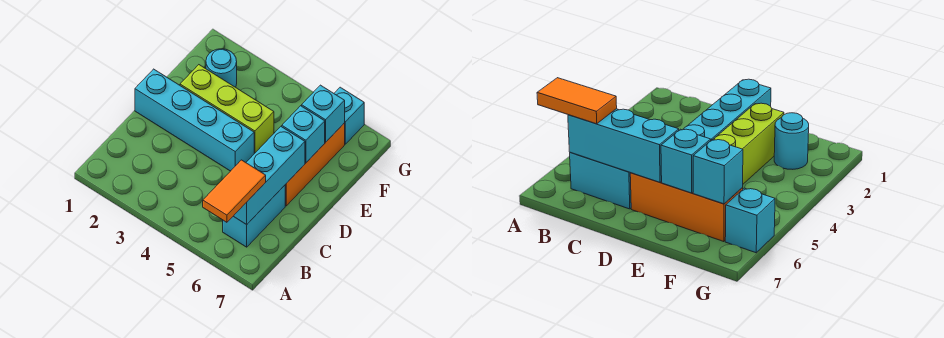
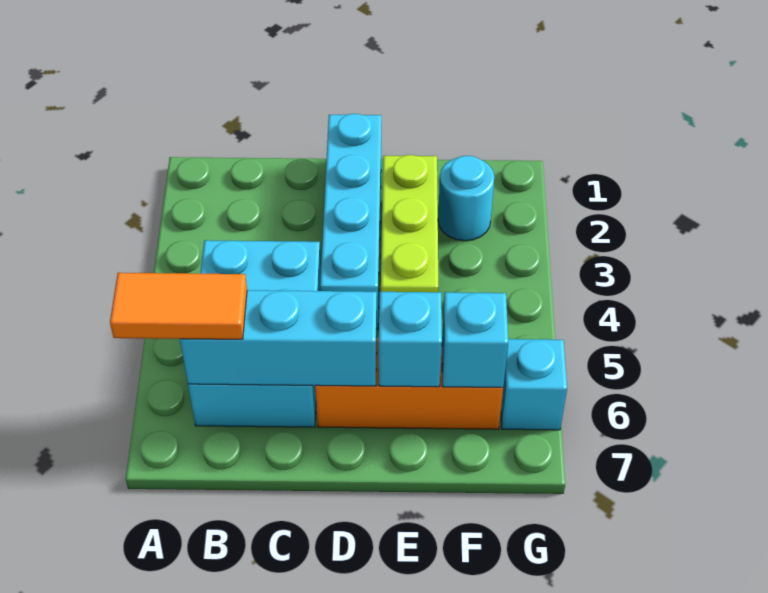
cyan brick B6:C6 level 1 -> cyan brick B4:C6 level 1

